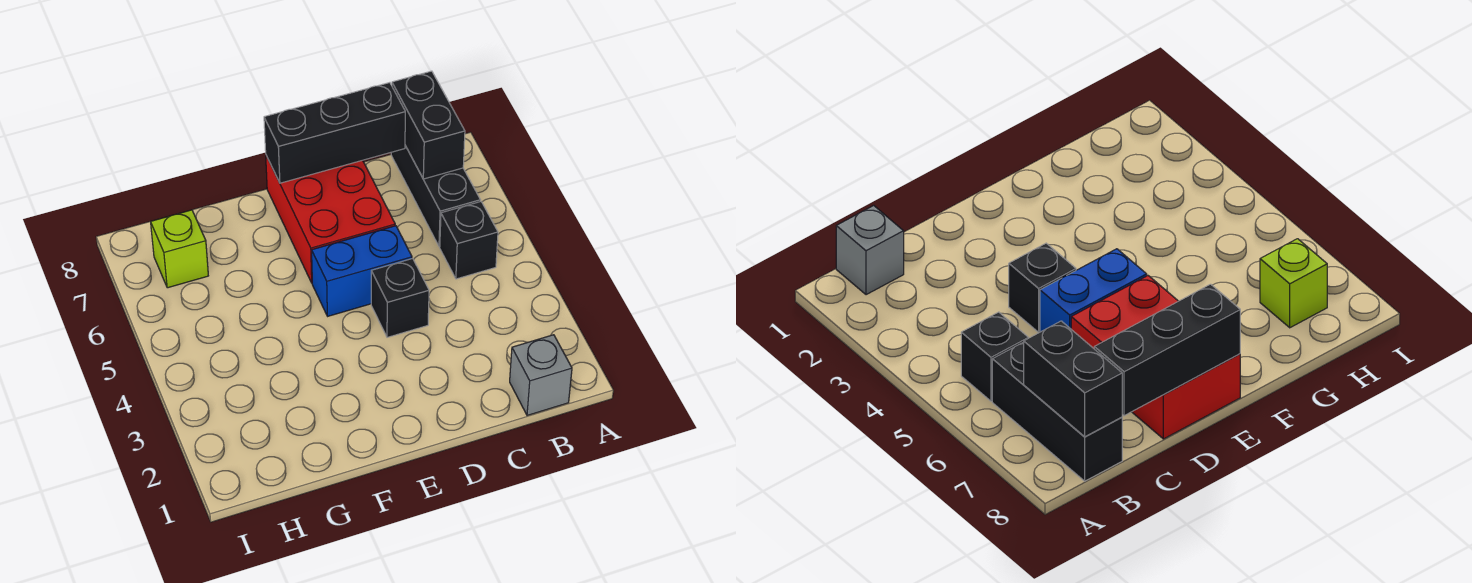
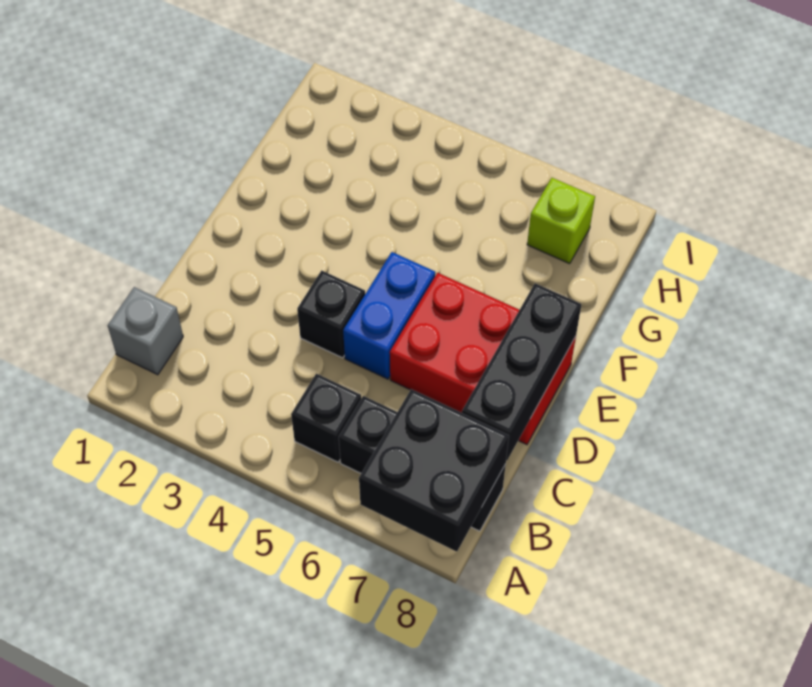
black brick B7:B8 level 2 -> black brick A7:B8 level 2

